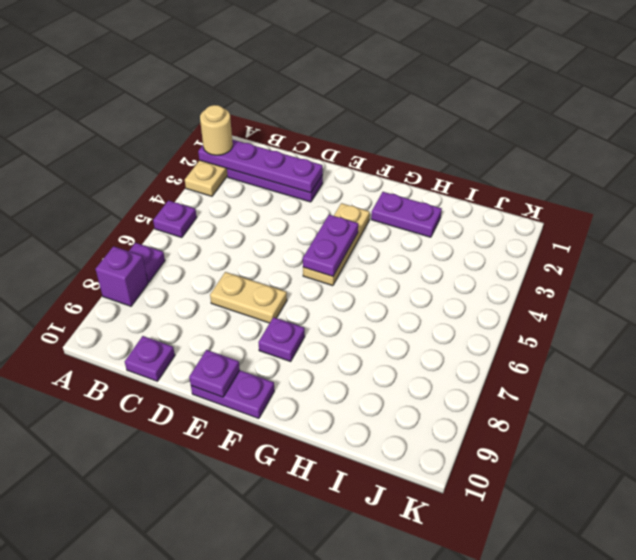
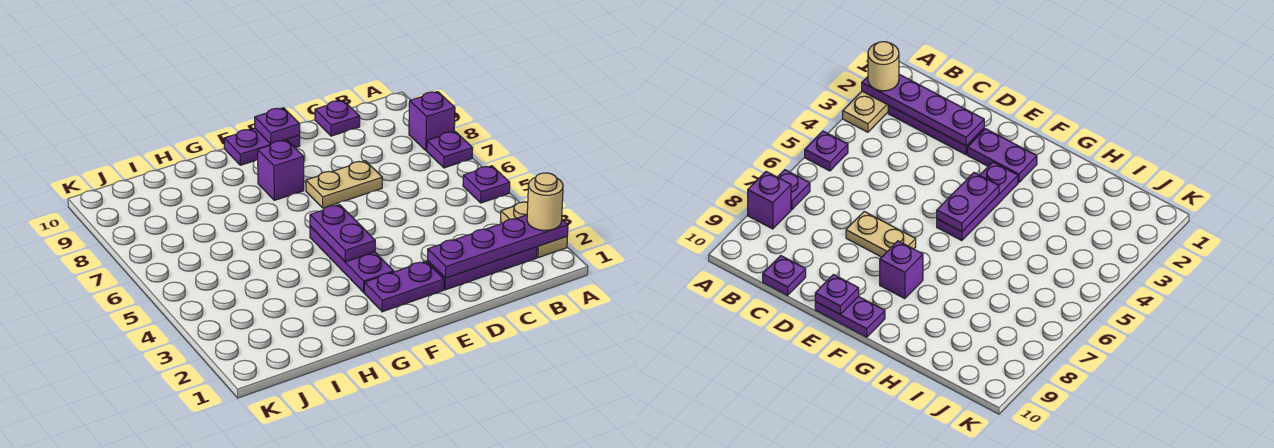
tan plate F3:F5 level 1 -> purple plate F3:F5 level 1
purple plate F8 level 1 -> purple brick F8 level 1
purple plate G2:H2 level 1 -> purple plate E2:F2 level 1

